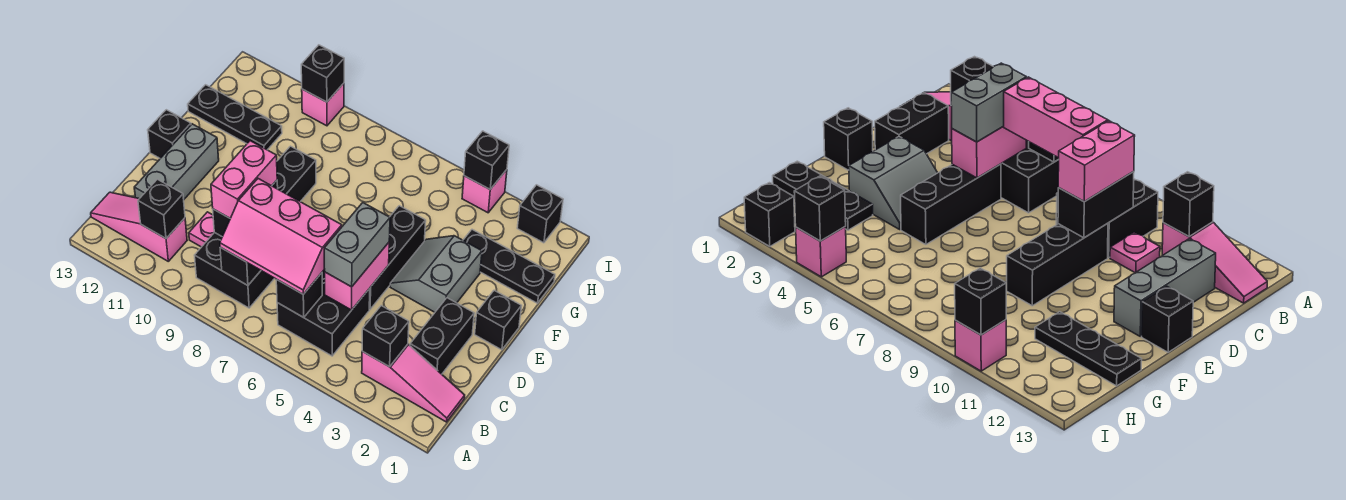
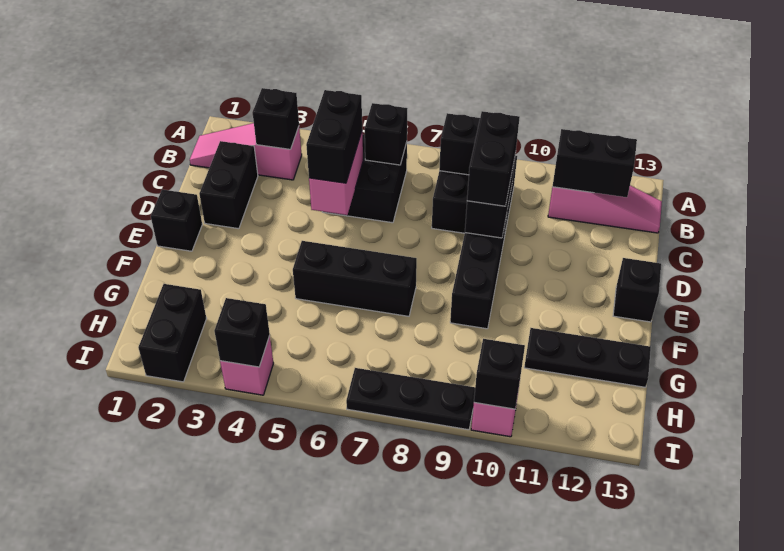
pink slope B6:C8 level 3 top C -> none
black brick B11 level 2 -> black brick B11:B12 level 2
grey brick C5:D5 level 3 -> black brick C5:D5 level 3
pink brick C9:D9 level 3 -> black brick C9:D9 level 3
pink plate C10 level 1 -> none
grey brick C12:E12 level 1 -> none
black brick D5:F5 level 1 -> black brick F5:F7 level 1
grey slope E3:F4 level 1 top 3 -> none
black plate G1:G3 level 1 -> black plate I7:I9 level 1
black brick I2 level 1 -> black brick H2:I2 level 1

